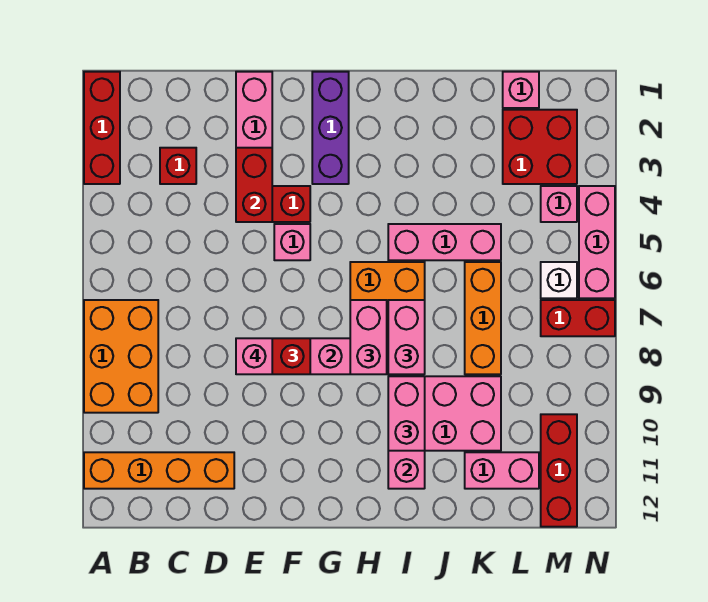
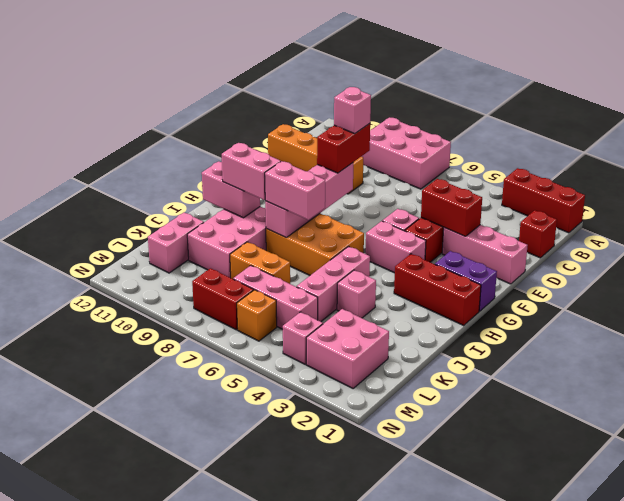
orange brick A7:B9 level 1 -> pink brick A7:B9 level 1
orange brick A11:D11 level 1 -> orange brick D9:D12 level 1
red brick C3 level 1 -> red brick C1 level 1
purple brick G1:G3 level 1 -> purple brick G1:G2 level 1
pink brick H7:H8 level 3 -> pink brick G4:G5 level 1
orange brick K6:K8 level 1 -> orange brick K7:K8 level 1
pink brick L1 level 1 -> pink brick J4 level 1
red brick L2:M3 level 1 -> pink brick L2:M3 level 1
white brick M6 level 1 -> orange brick M6 level 1
red brick M7:N7 level 1 -> red brick M7:M8 level 1
red brick M10:M12 level 1 -> red brick H1:H3 level 1
pink brick N4:N6 level 1 -> pink brick L5:L7 level 1

